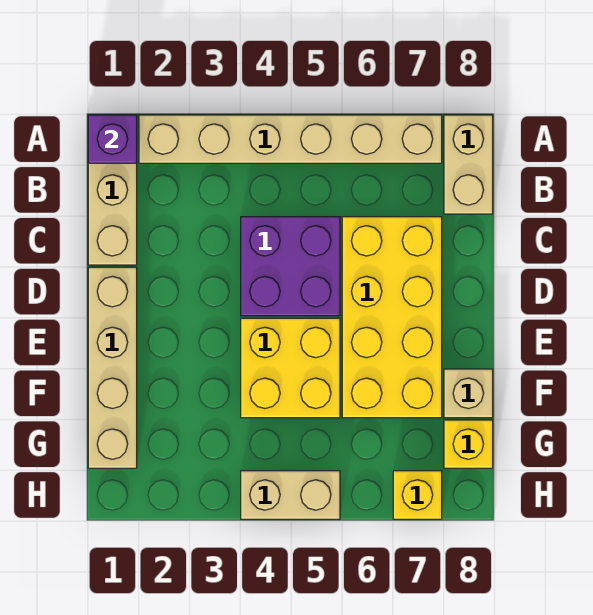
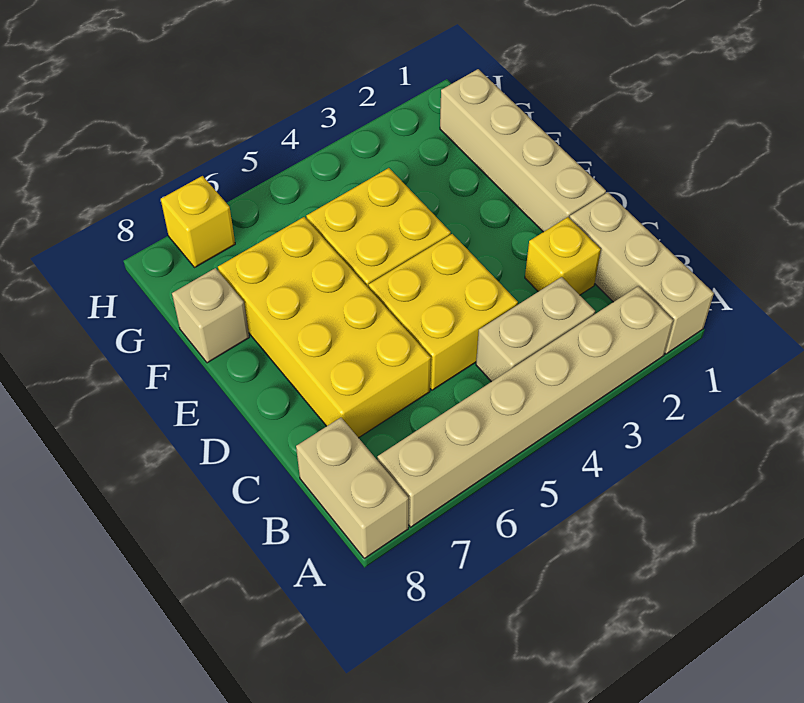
purple brick A1 level 2 -> none
purple brick C4:D5 level 1 -> yellow brick C4:D5 level 1
yellow brick G8 level 1 -> yellow brick C2 level 1
tan brick H4:H5 level 1 -> tan brick B3:B4 level 1

